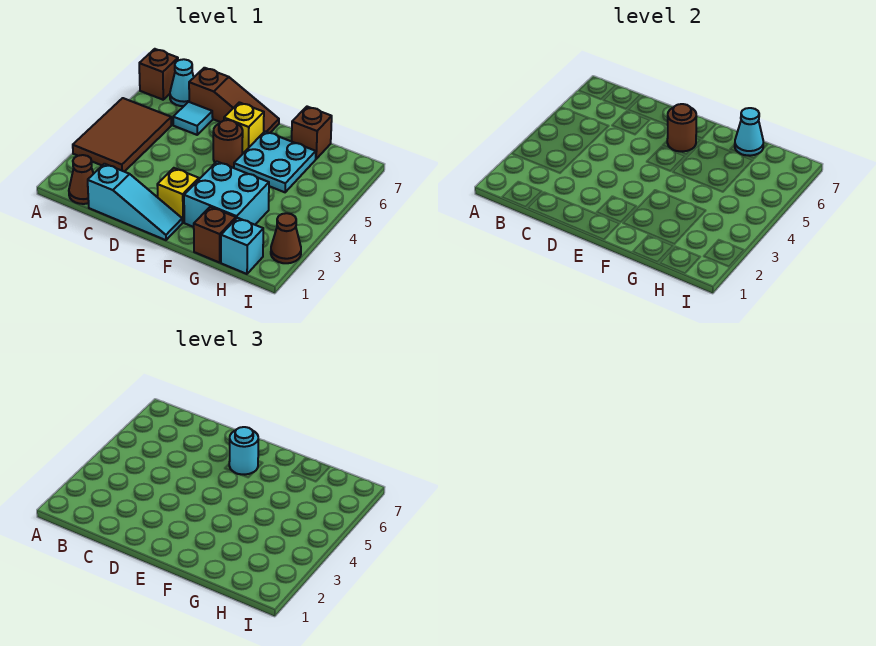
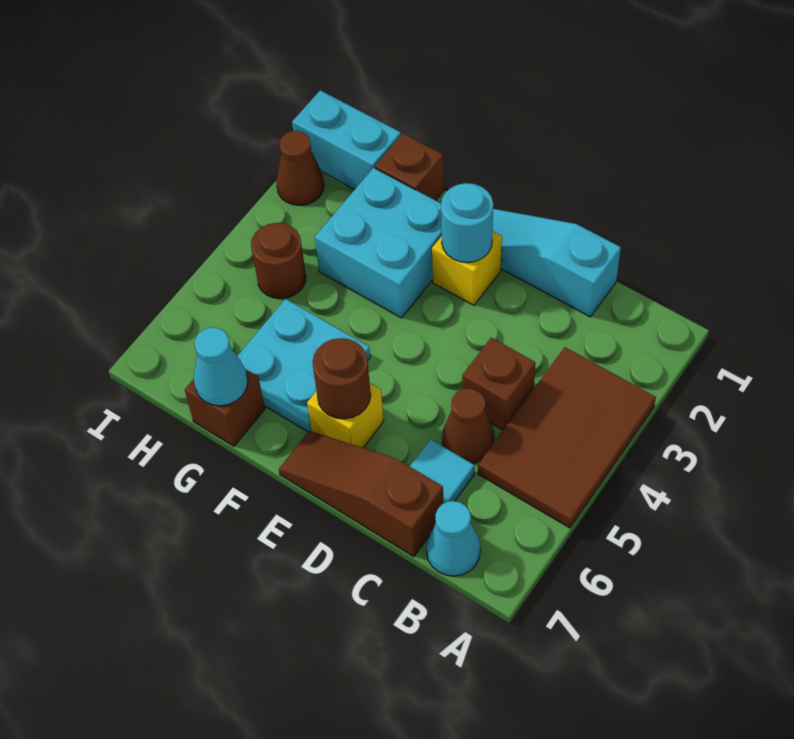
brown brick A7 level 1 -> brown brick C4 level 1
brown cone B1 level 1 -> brown cone C5 level 1
brown round brick E5 level 1 -> brown round brick H4 level 1
cyan round brick E6 level 3 -> cyan round brick E2 level 2
cyan brick H1 level 1 -> cyan brick H1:I1 level 1

